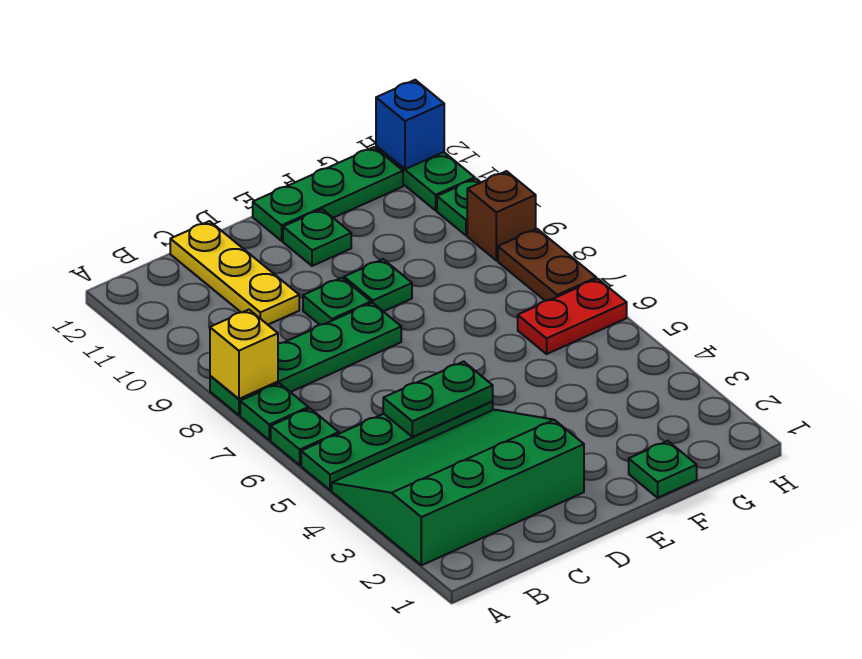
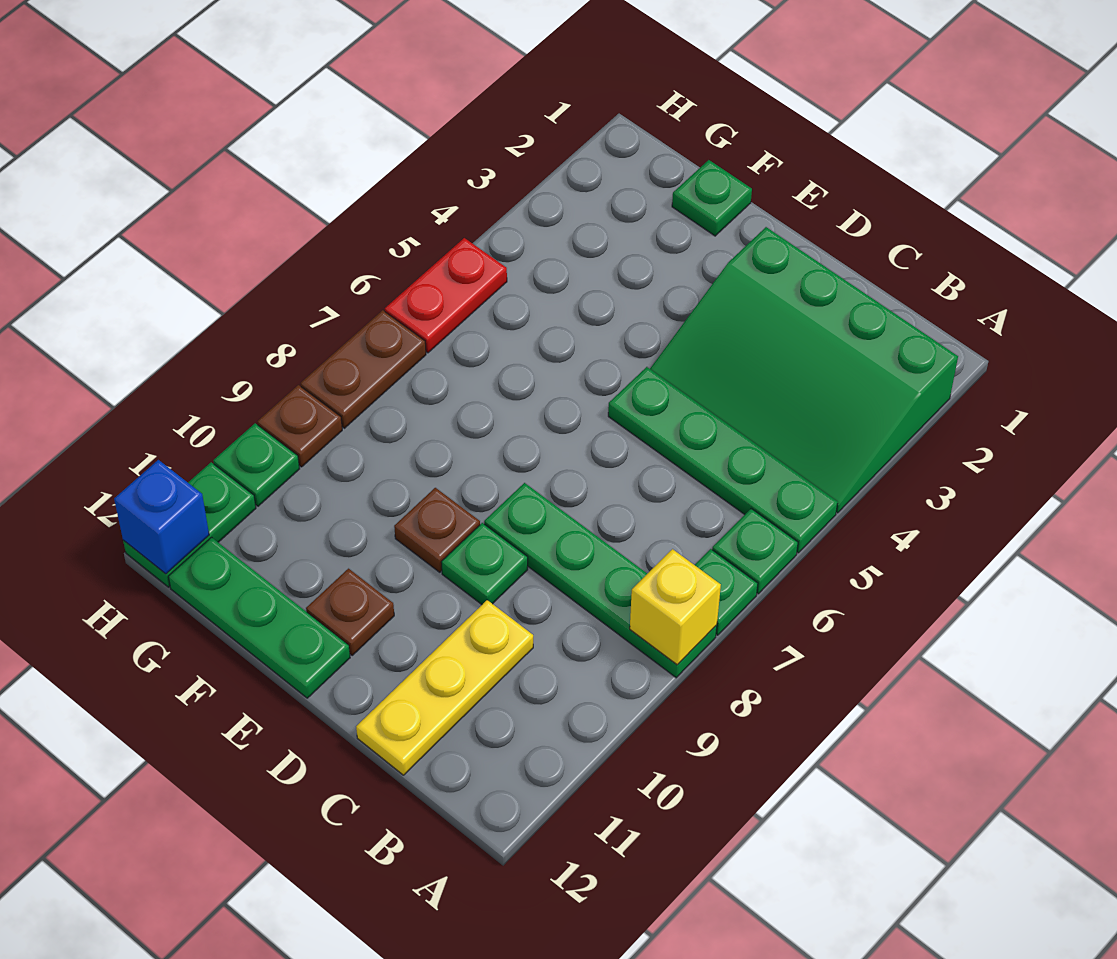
green plate C5:D5 level 2 -> none
green plate E9 level 1 -> brown plate E9 level 1
green plate E11 level 1 -> brown plate E11 level 1
red plate G6:H6 level 1 -> red plate H5:H6 level 1
brown brick H9 level 1 -> brown plate H9 level 1

